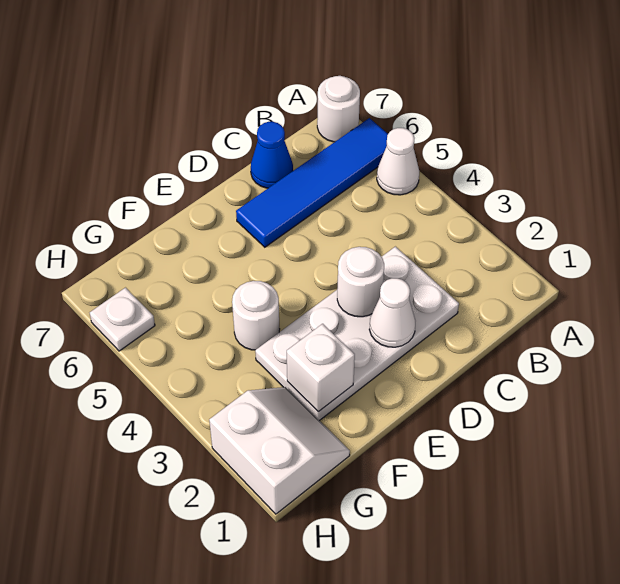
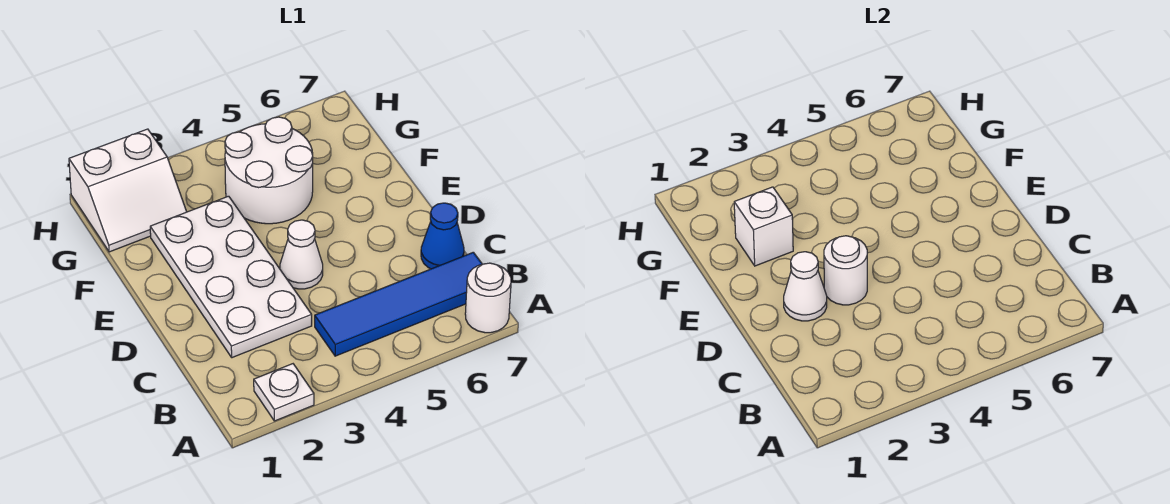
white cone A5 level 1 -> white cone D4 level 1
blue tile A6:D6 level 1 -> blue tile B4:B7 level 1
white round brick F4 level 1 -> white round brick F4:G5 level 1
white plate H6 level 1 -> white plate A2 level 1

